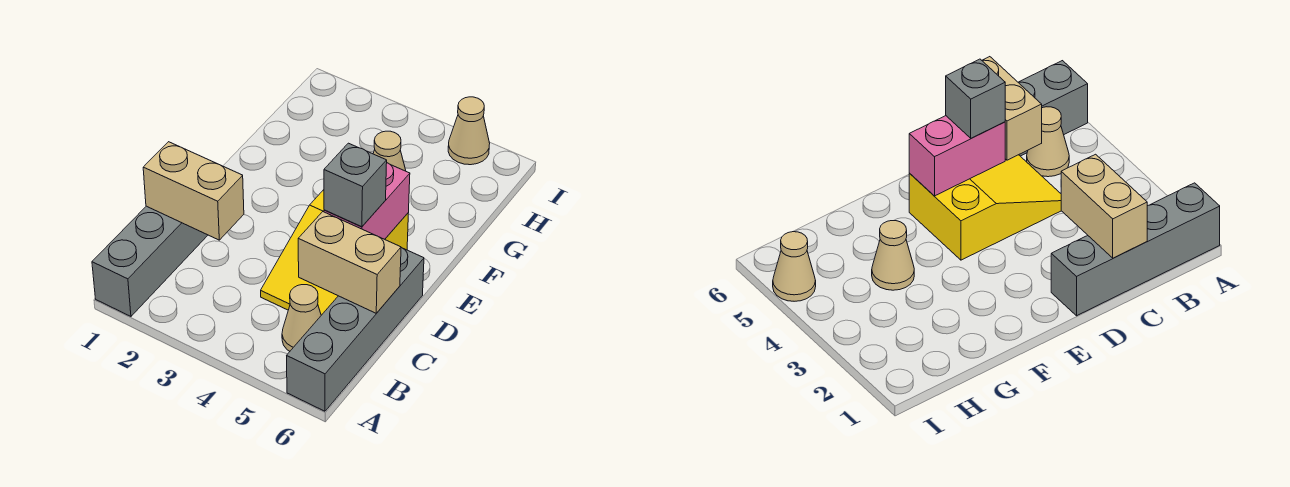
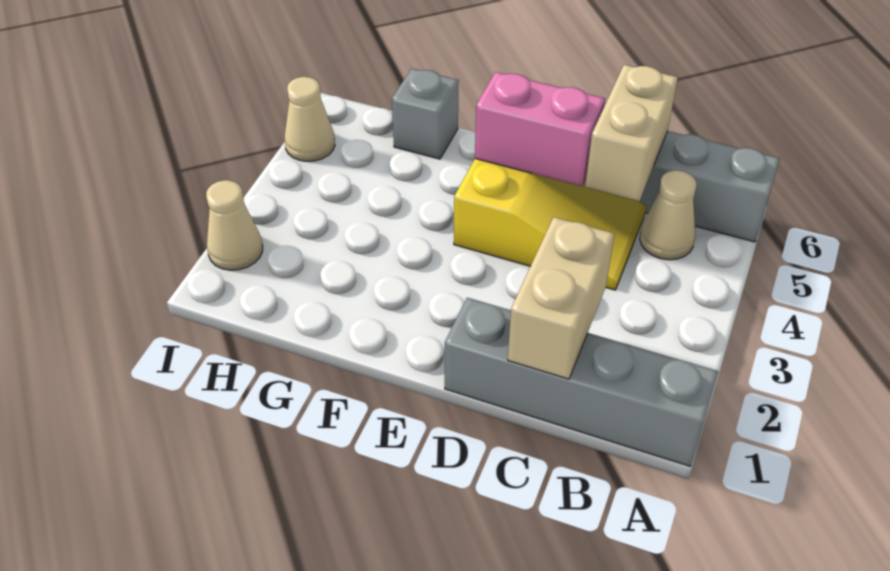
grey brick D5 level 3 -> grey brick G6 level 1
tan cone G4 level 1 -> tan cone I2 level 1

